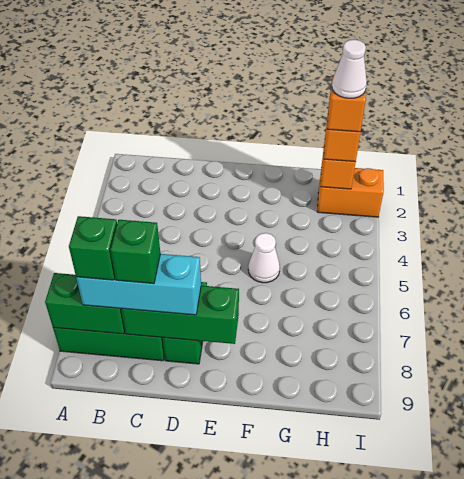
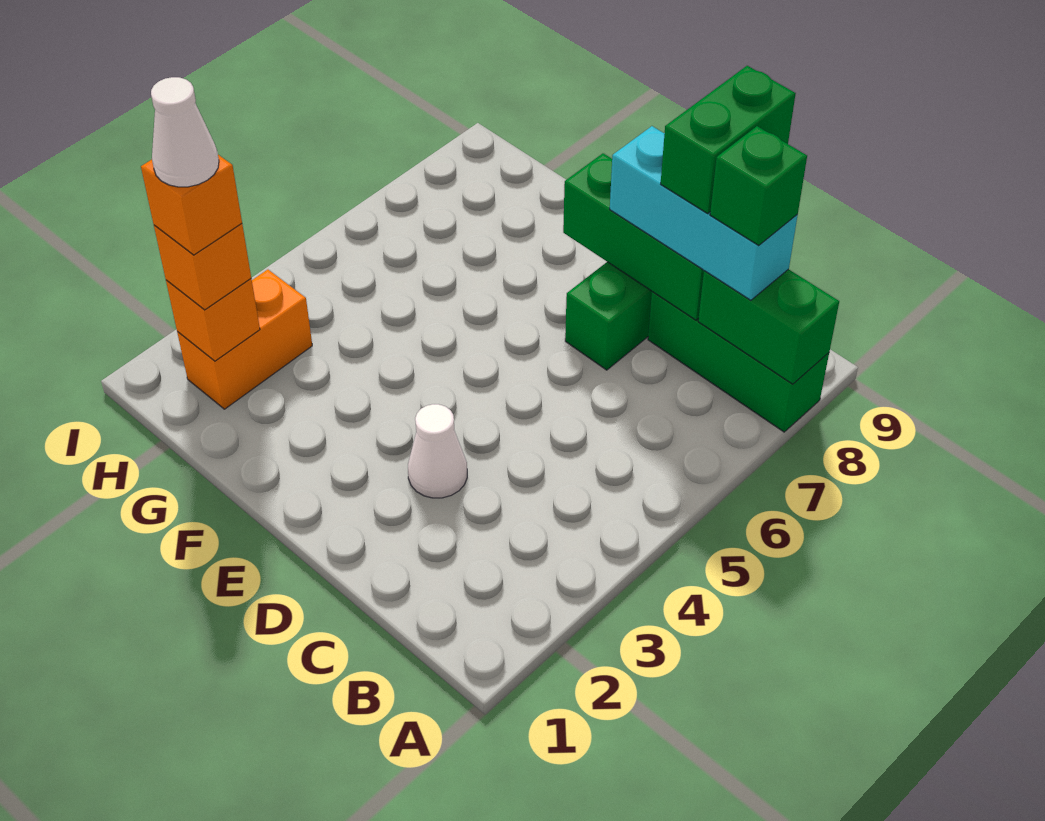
green brick C8 level 4 -> green brick C8:C9 level 4
white cone F5 level 1 -> white cone D3 level 1
orange brick H2:I2 level 1 -> orange brick H2:H3 level 1

